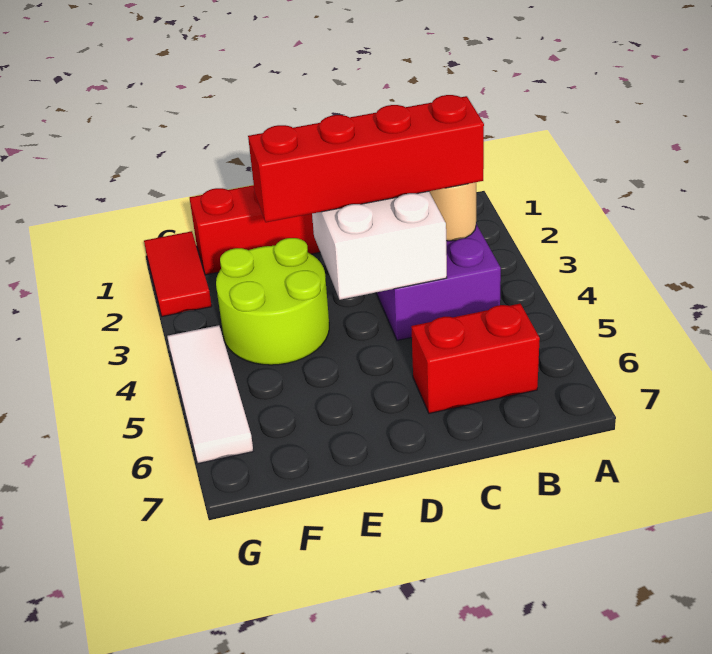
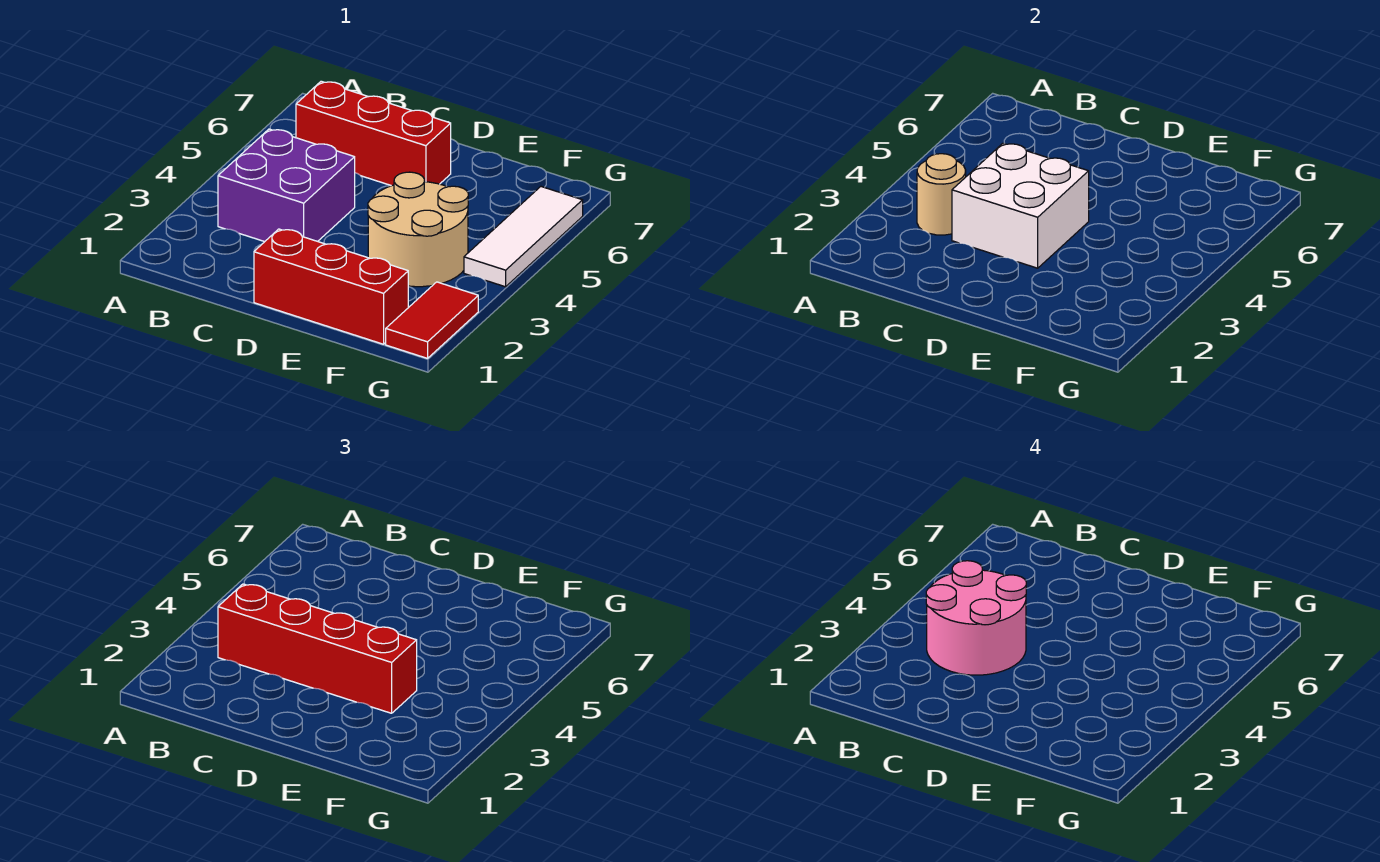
none -> pink round brick B3:C4 level 4
red brick B6:C6 level 1 -> red brick B6:D6 level 1
lime round brick E3:F4 level 1 -> tan round brick E3:F4 level 1

